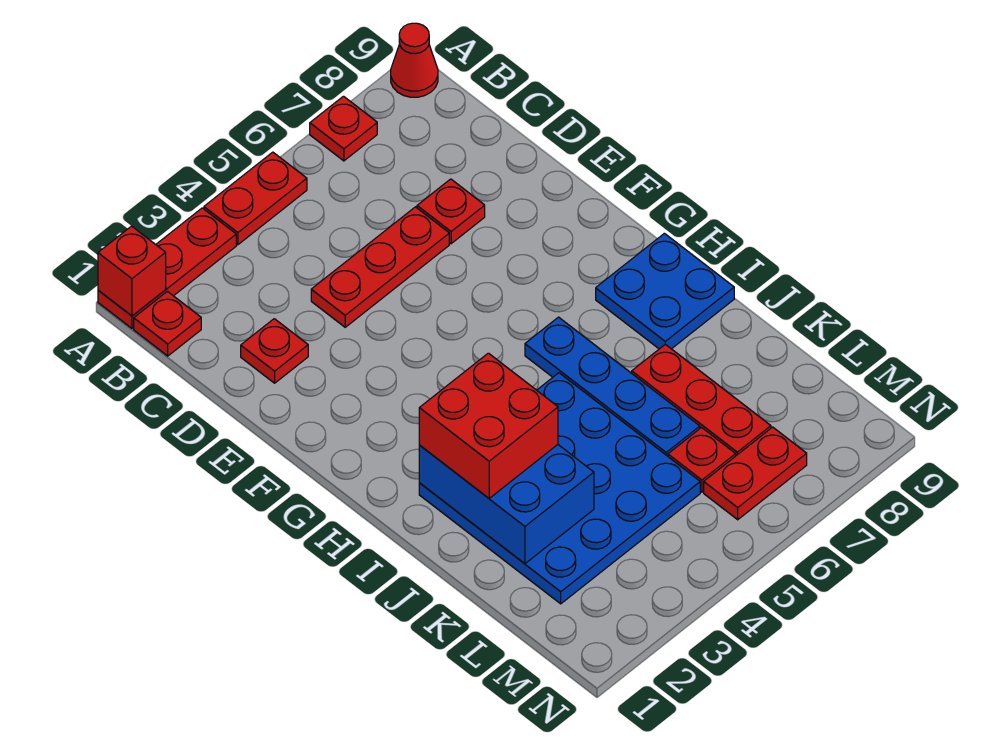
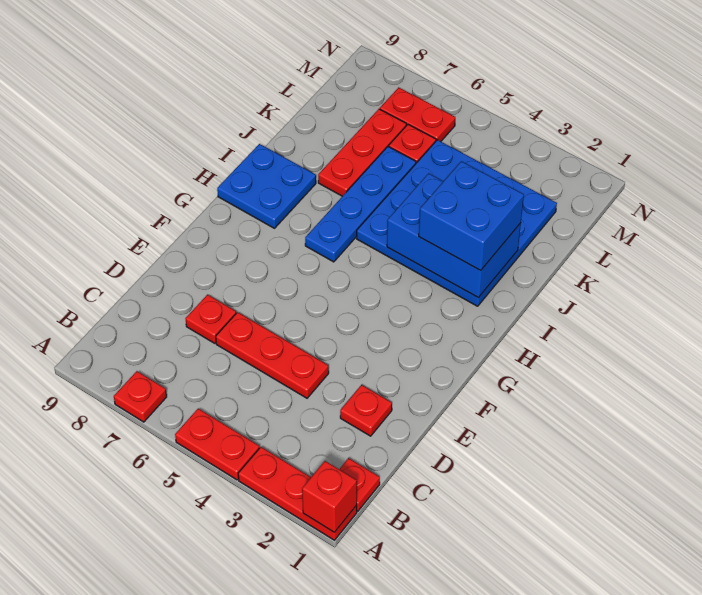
red cone A9 level 1 -> none
blue brick I2:K3 level 2 -> blue brick I2:J4 level 2
red brick I2:J3 level 3 -> blue brick I2:J3 level 3

